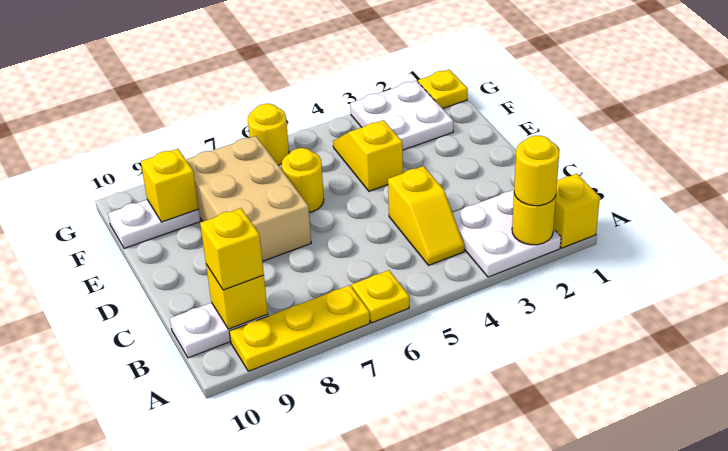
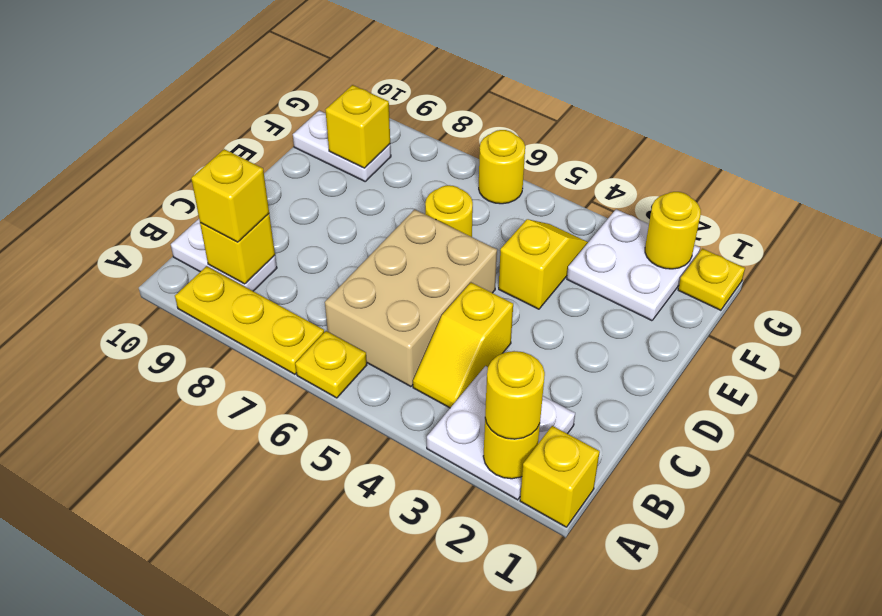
tan brick D7:F8 level 1 -> tan brick B5:D6 level 1
none -> yellow round brick G2 level 2

